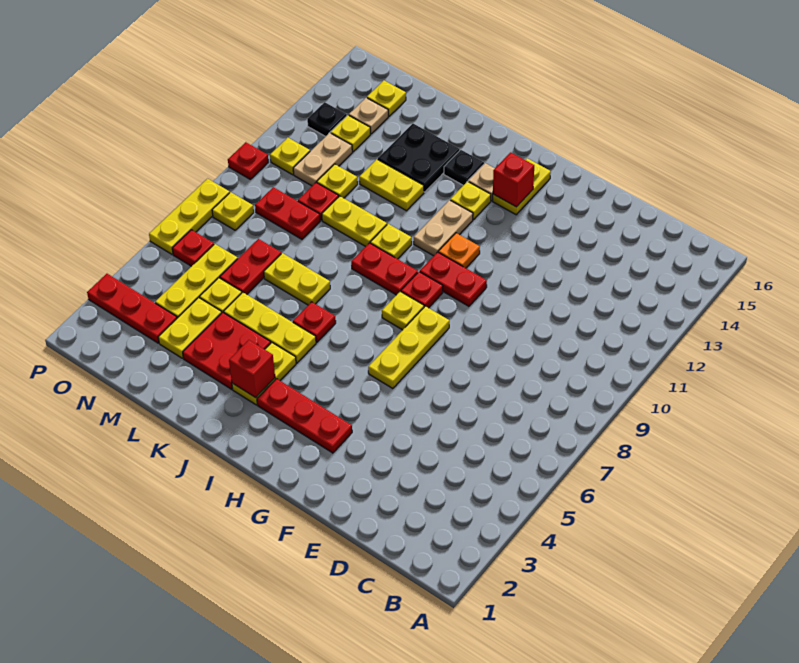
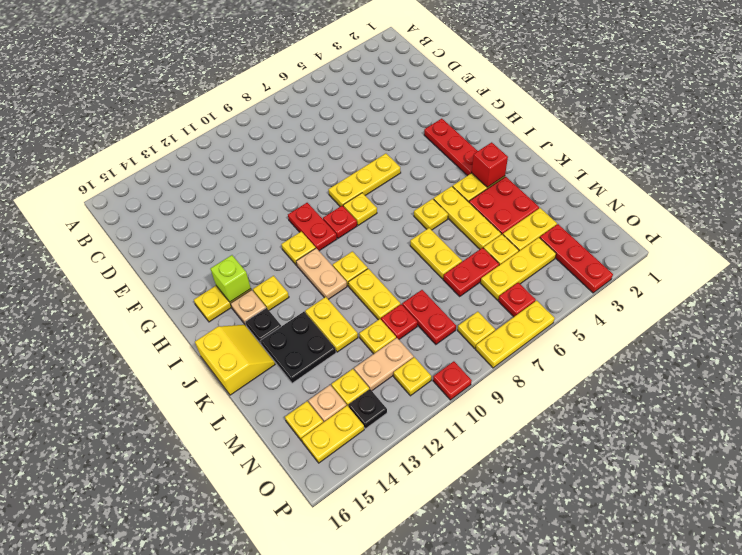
orange plate H11 level 1 -> yellow plate H11 level 1
red brick H14 level 2 -> lime brick H14 level 2
red plate I9:J9 level 1 -> none
tan plate I11:I12 level 1 -> tan plate I11:J11 level 1
red plate J6 level 1 -> yellow plate J6 level 1
none -> yellow slope J15:K16 level 1 top 16
none -> yellow plate O14:O15 level 1

